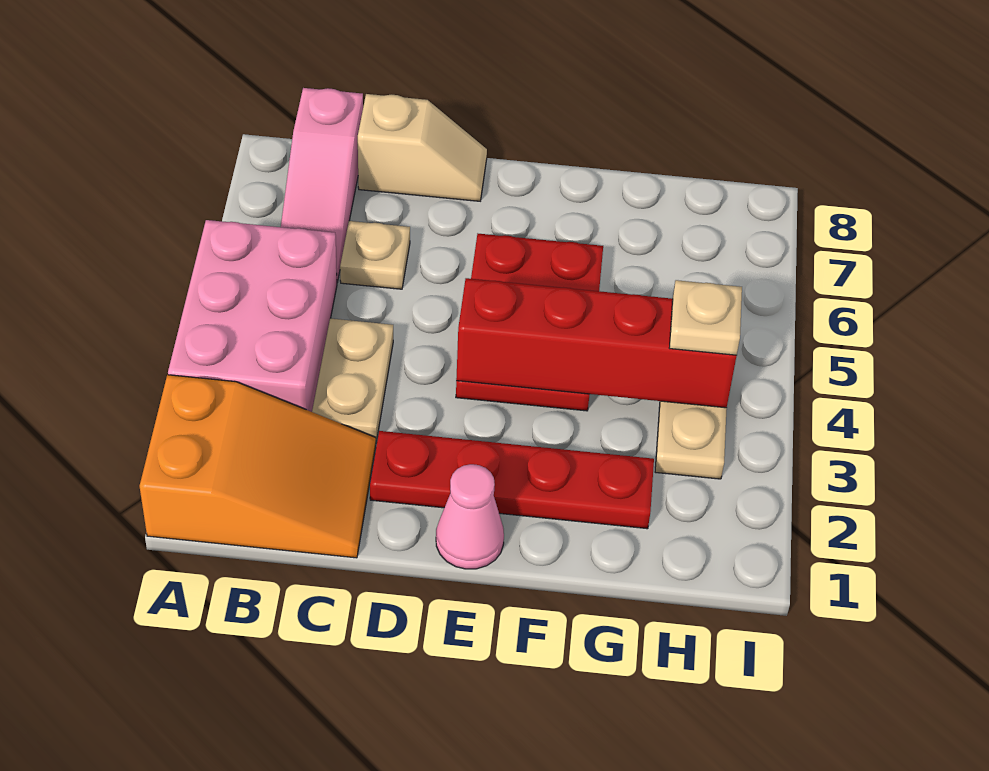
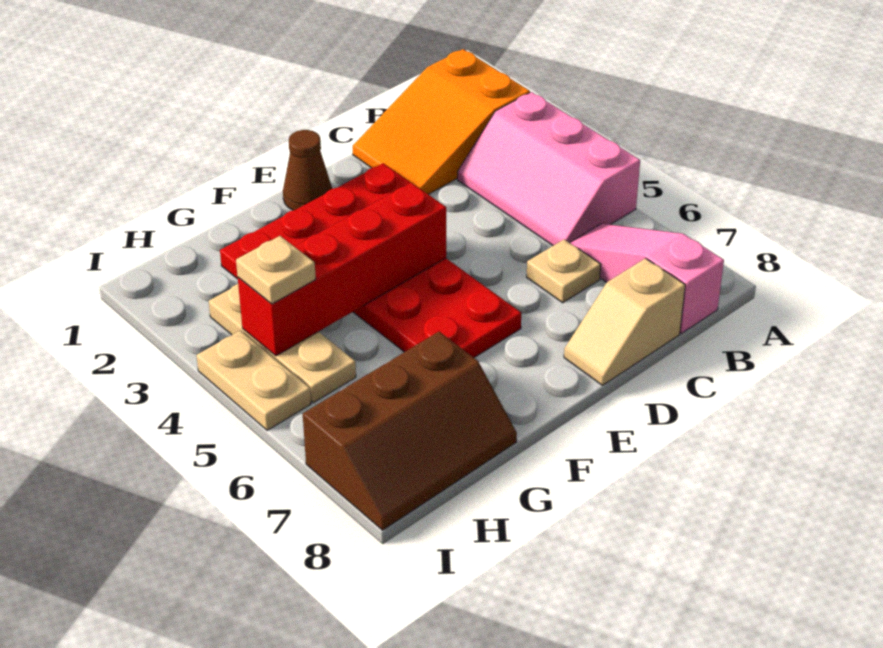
pink brick A3:B5 level 1 -> pink slope A3:B5 level 1 top A
tan plate C3:C4 level 1 -> tan plate I4:I5 level 1
pink cone E1 level 1 -> brown cone E1 level 1
none -> brown slope G7:I8 level 1 top 7

